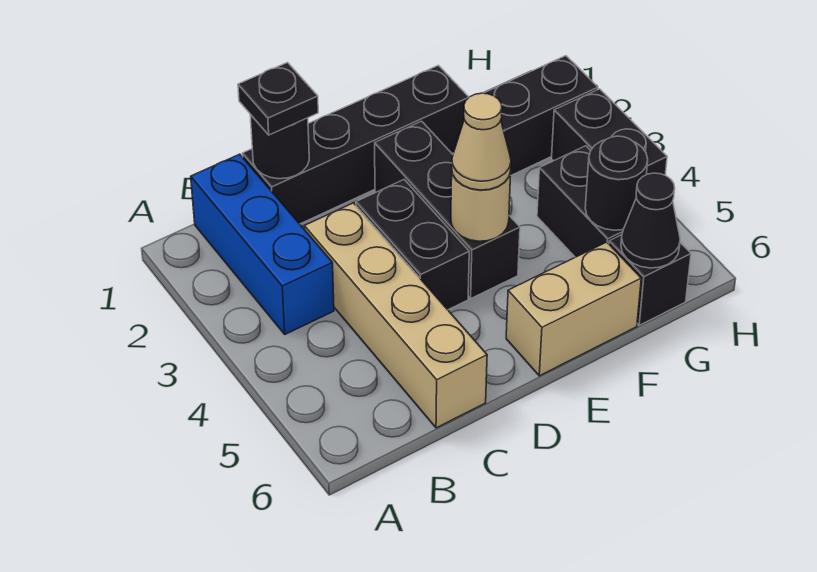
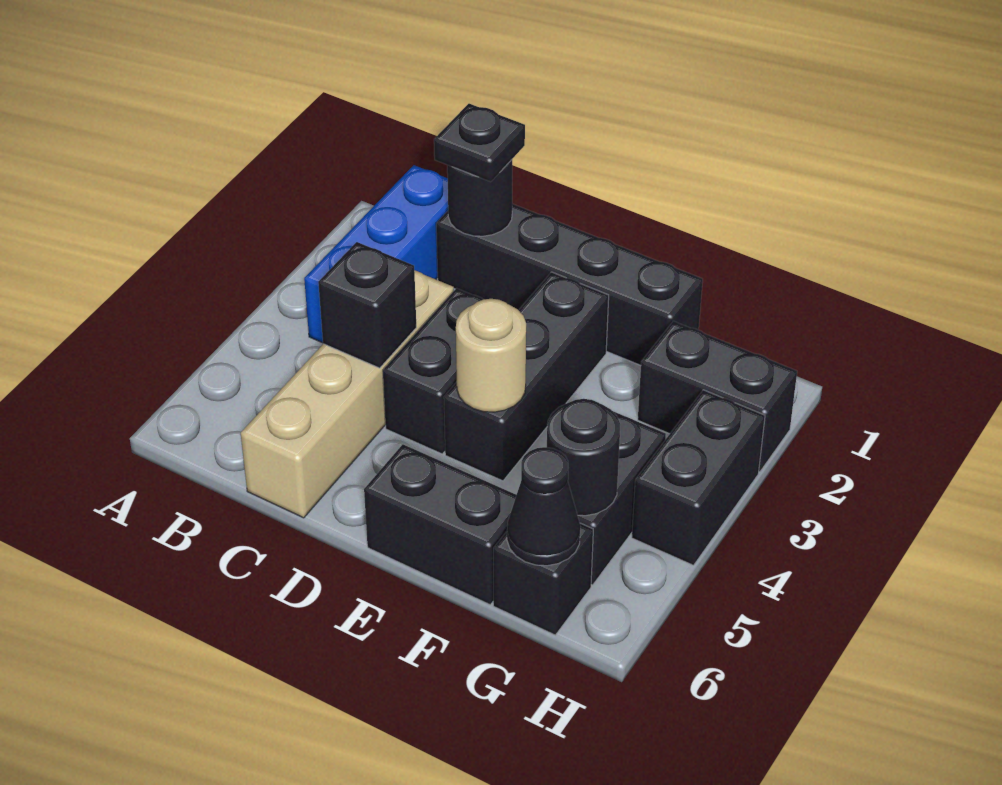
none -> black brick C4 level 2
tan cone E4 level 3 -> none
tan brick E6:F6 level 1 -> black brick E6:F6 level 1

